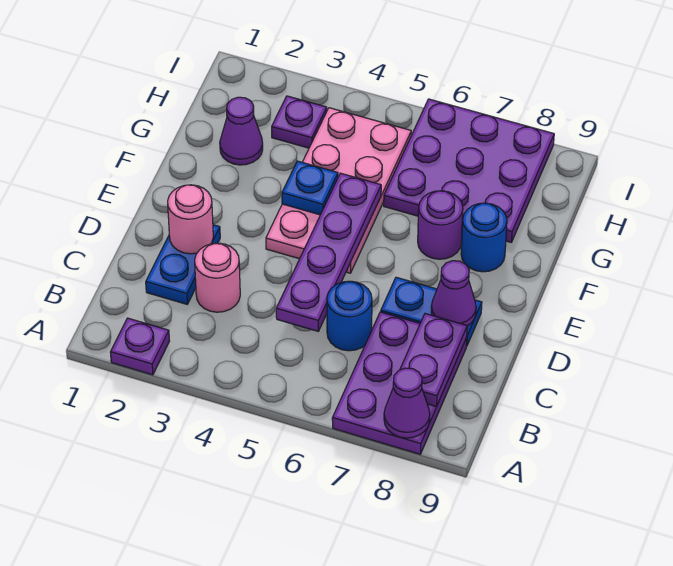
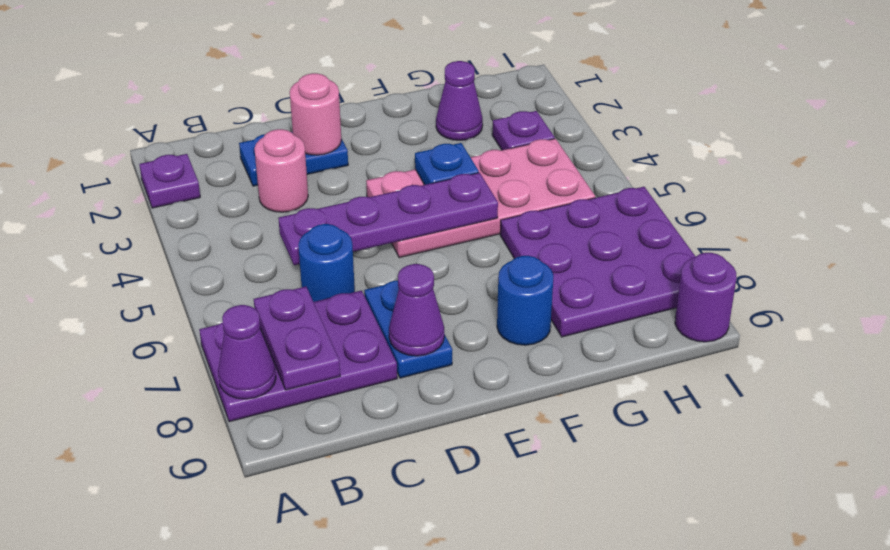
purple plate B8:C8 level 2 -> purple plate B7:B8 level 2
purple round brick F7 level 1 -> purple round brick I9 level 1

